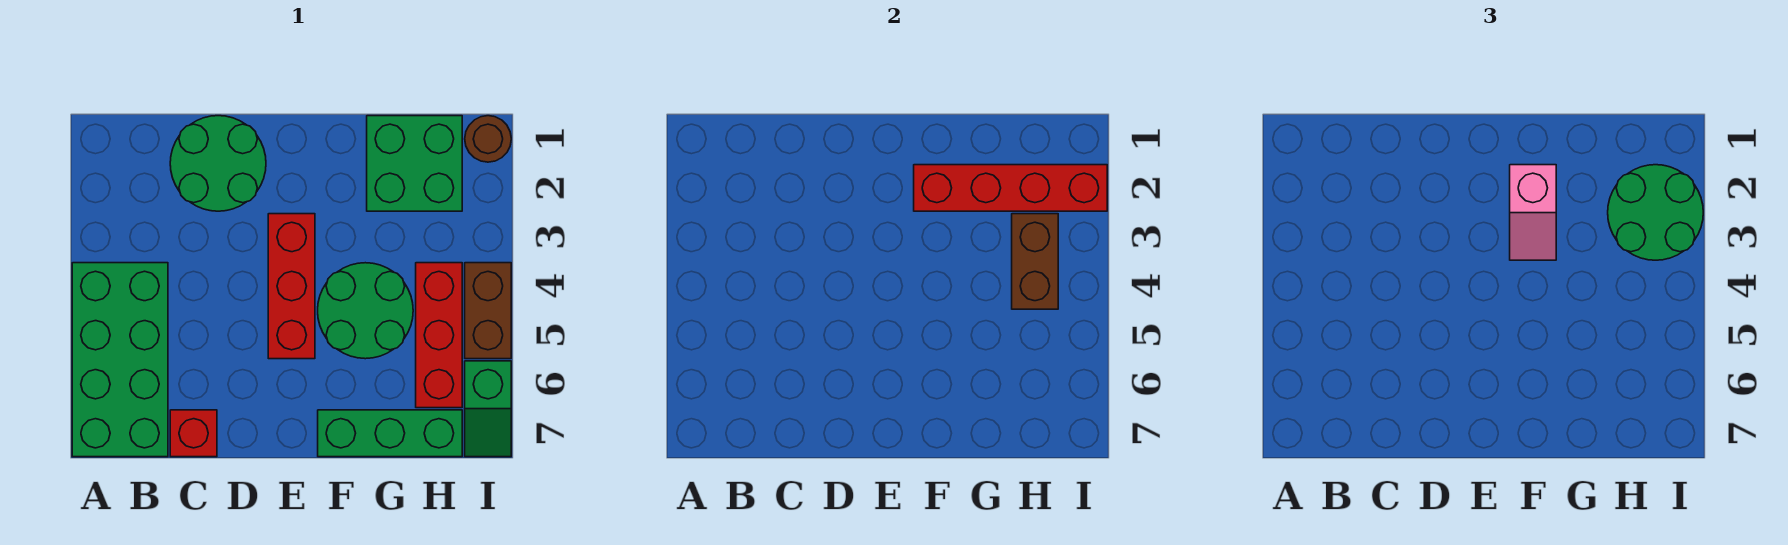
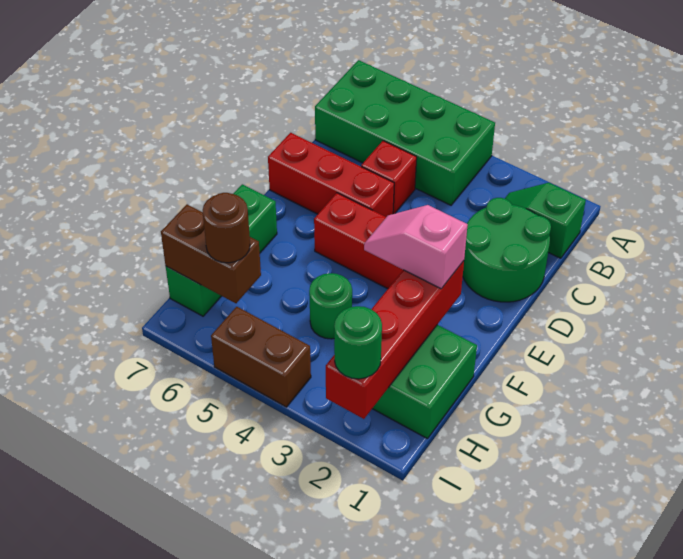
red brick C7 level 1 -> red brick C5 level 1
green round brick F4:G5 level 1 -> green round brick G4 level 1
green round brick H2:I3 level 3 -> green round brick I2 level 3
brown brick H3:H4 level 2 -> brown brick H6:H7 level 2
red brick H4:H6 level 1 -> red brick D5:D7 level 1
brown round brick I1 level 1 -> brown round brick H6 level 3
green slope I6:I7 level 1 top 6 -> green slope B1:B2 level 1 top 1

